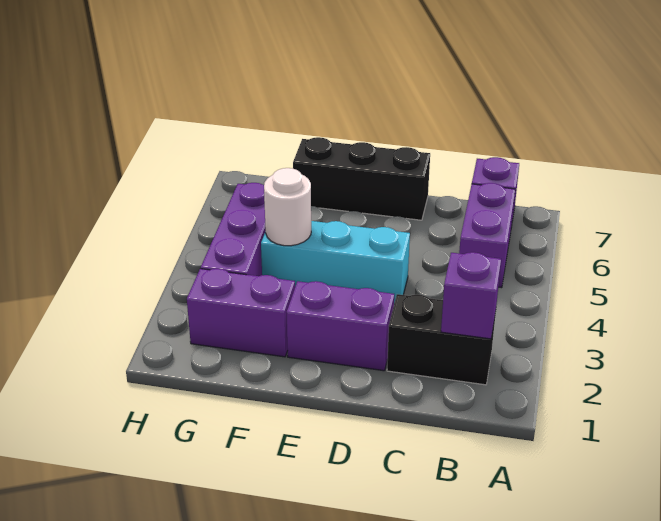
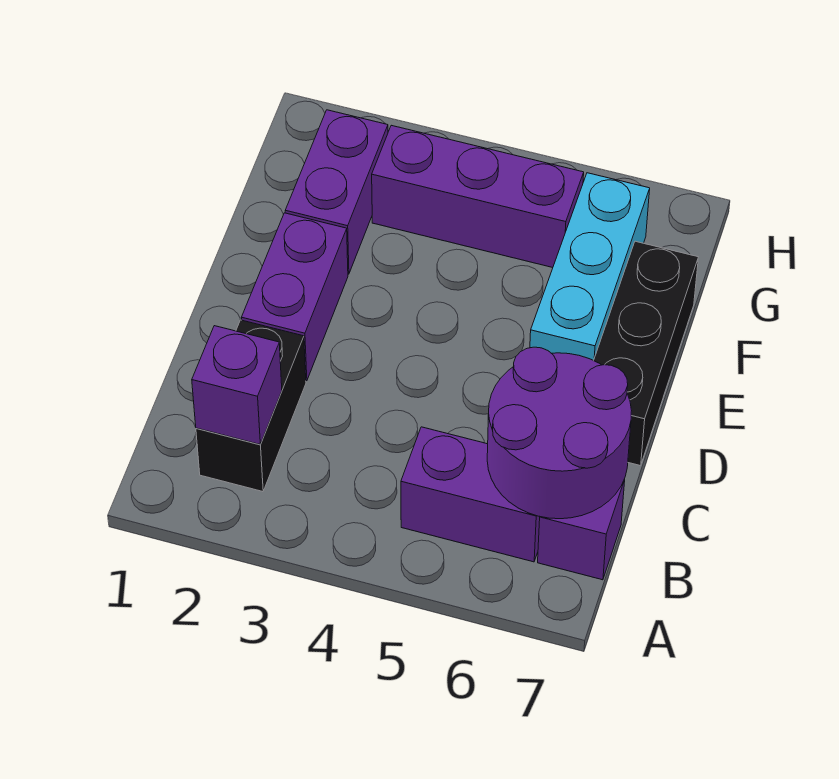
none -> purple round brick B6:C7 level 2
cyan brick D4:F4 level 1 -> cyan brick E6:G6 level 1
white round brick F4 level 2 -> none

